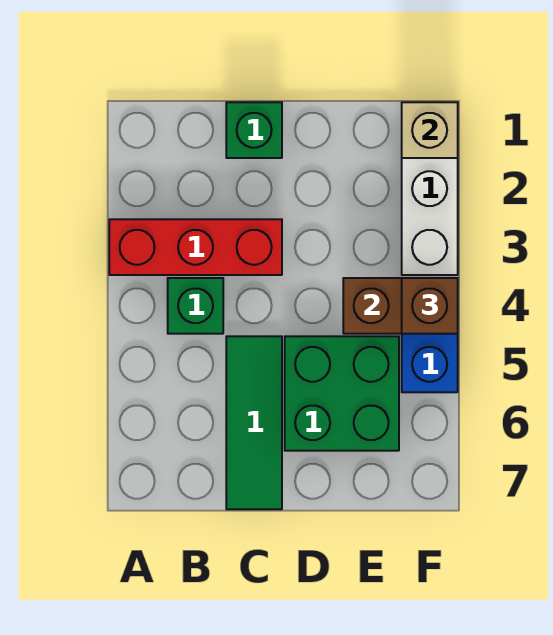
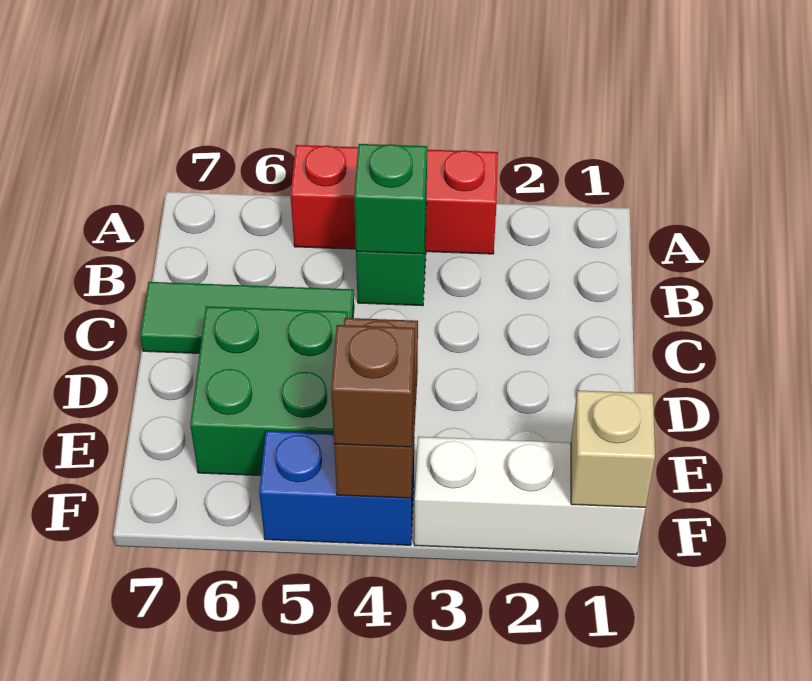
red brick A3:C3 level 1 -> red brick A3:A5 level 1
green brick C1 level 1 -> green brick B4 level 2

